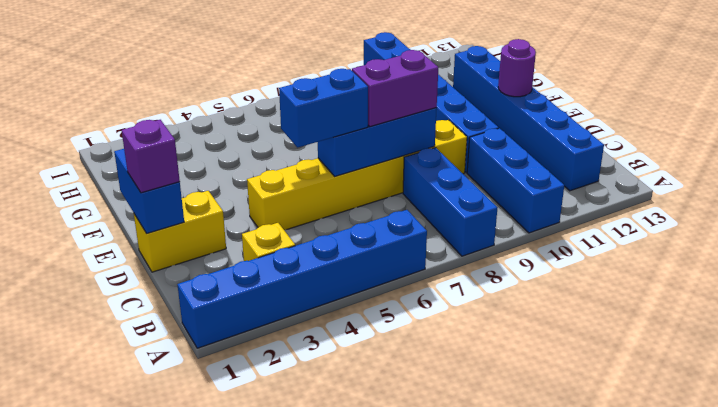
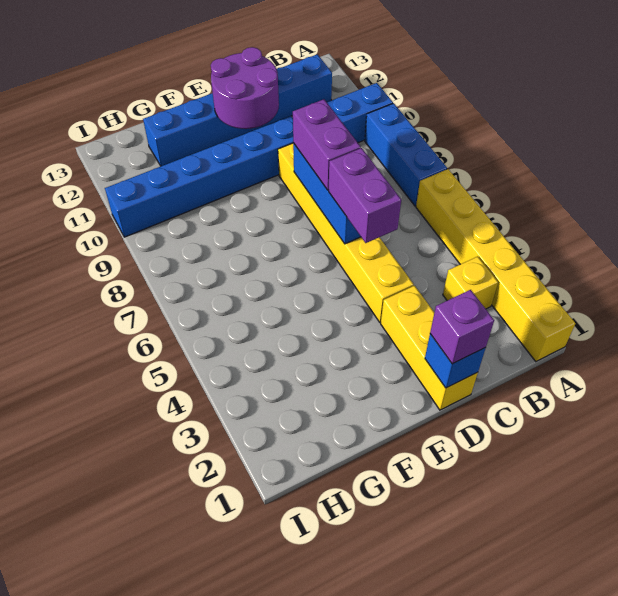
blue brick A1:A6 level 1 -> yellow brick A1:A6 level 1
blue brick A8:C8 level 1 -> blue brick A7:A9 level 1
yellow brick D1:D2 level 1 -> yellow brick D1:D3 level 1
blue brick D1:E1 level 2 -> blue brick D1 level 2
blue brick D5:D6 level 3 -> purple brick D5:D6 level 3
purple round brick E12 level 2 -> purple round brick D11:E12 level 2

